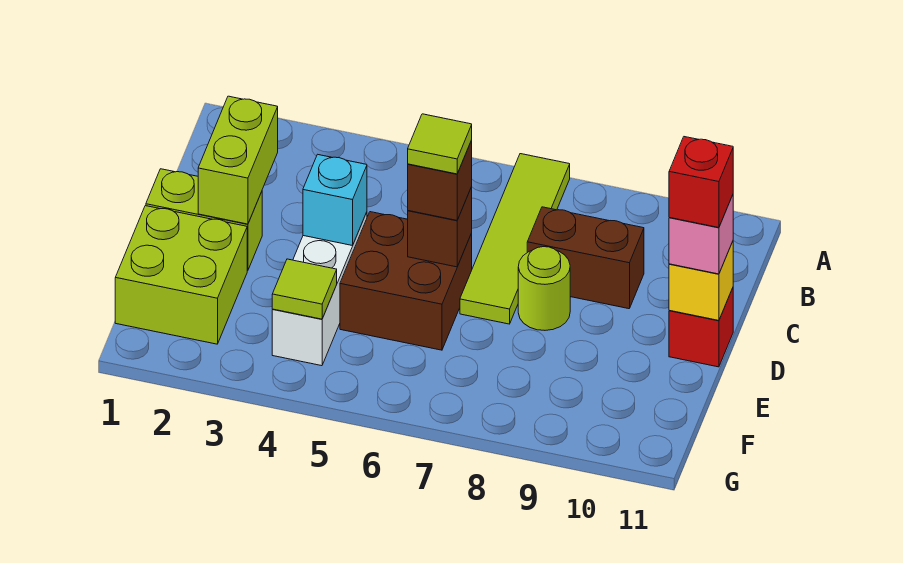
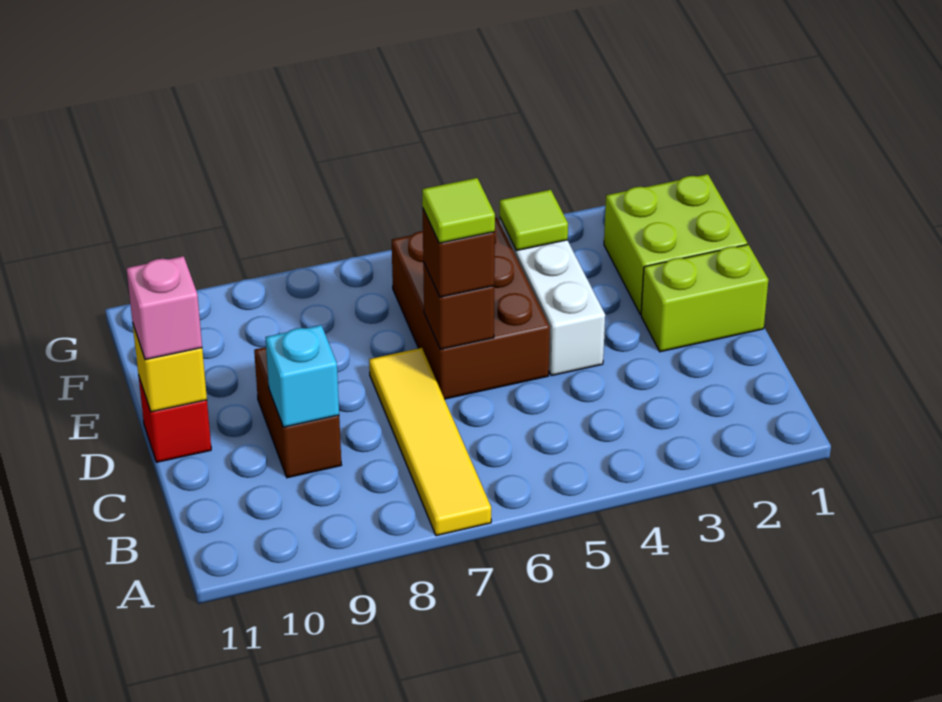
lime tile A7:D7 level 1 -> yellow tile A7:D7 level 1
lime brick C2:D2 level 2 -> none
brown brick C8:C9 level 1 -> brown brick C9:D9 level 1
cyan brick D4 level 2 -> cyan brick C9 level 2
brown brick D5:E6 level 1 -> brown brick D5:F6 level 1
lime round brick D8 level 1 -> none
red brick D11 level 4 -> none

